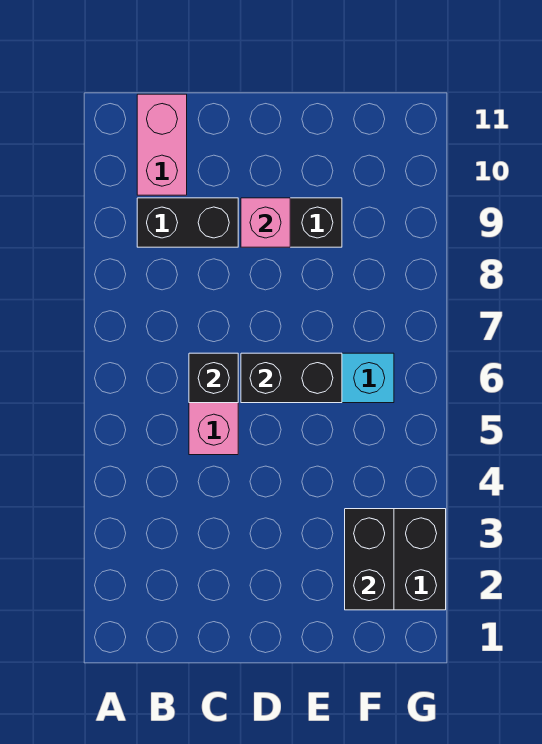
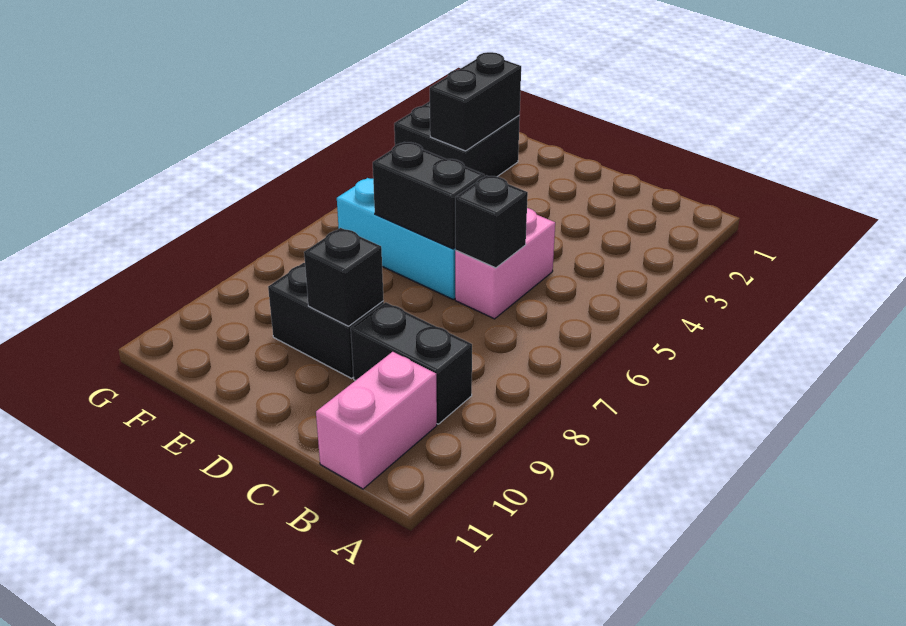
pink brick D9 level 2 -> black brick D9 level 2

